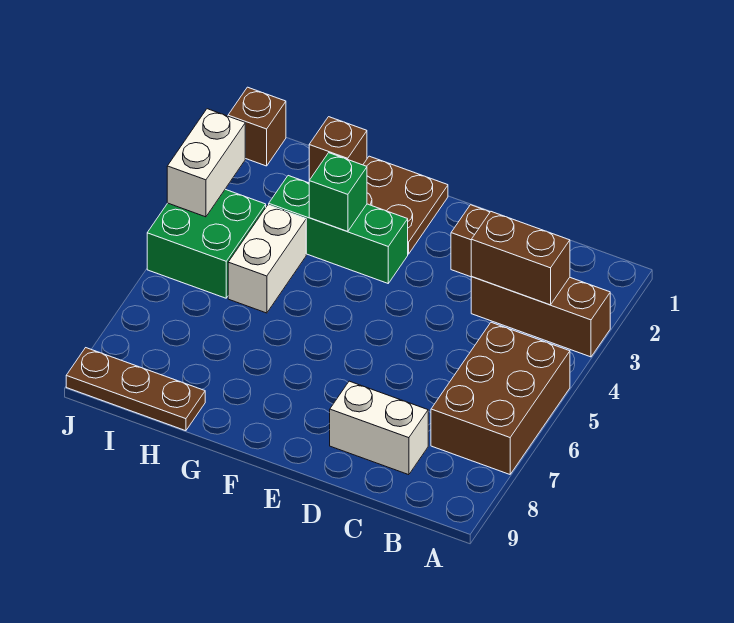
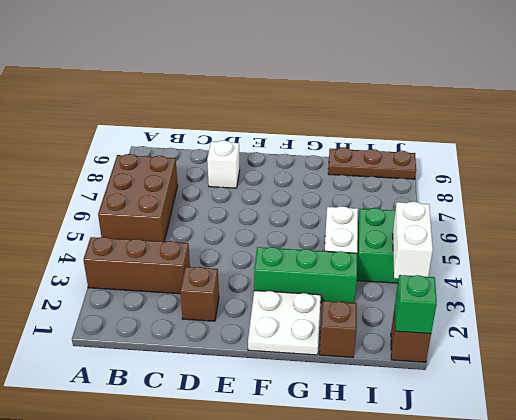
brown brick B3:C3 level 2 -> none
white brick C8:D8 level 1 -> white brick D8 level 1
brown plate F1:G2 level 1 -> white plate F1:G2 level 1
green brick G3 level 2 -> green brick J1 level 2

